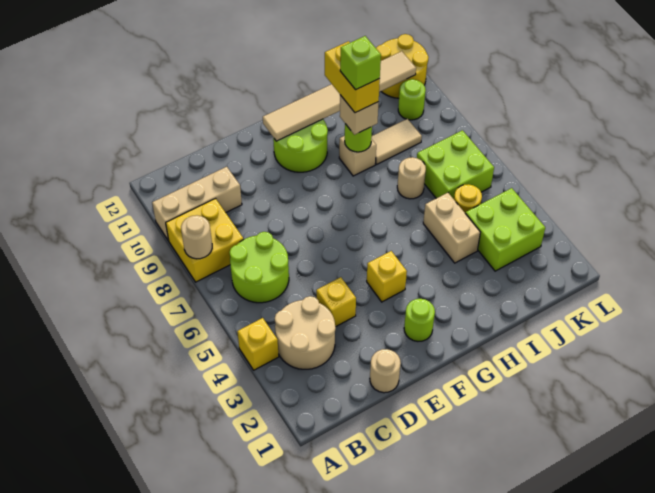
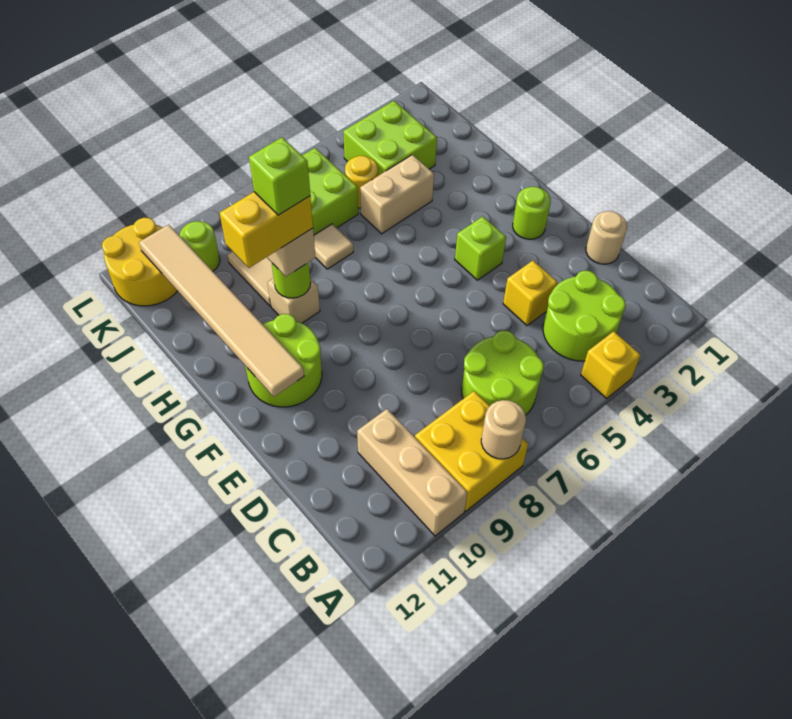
tan round brick B3:C4 level 1 -> lime round brick B3:C4 level 1
yellow brick F4 level 1 -> lime brick F4 level 1
tan round brick I7 level 1 -> tan tile I7 level 1

